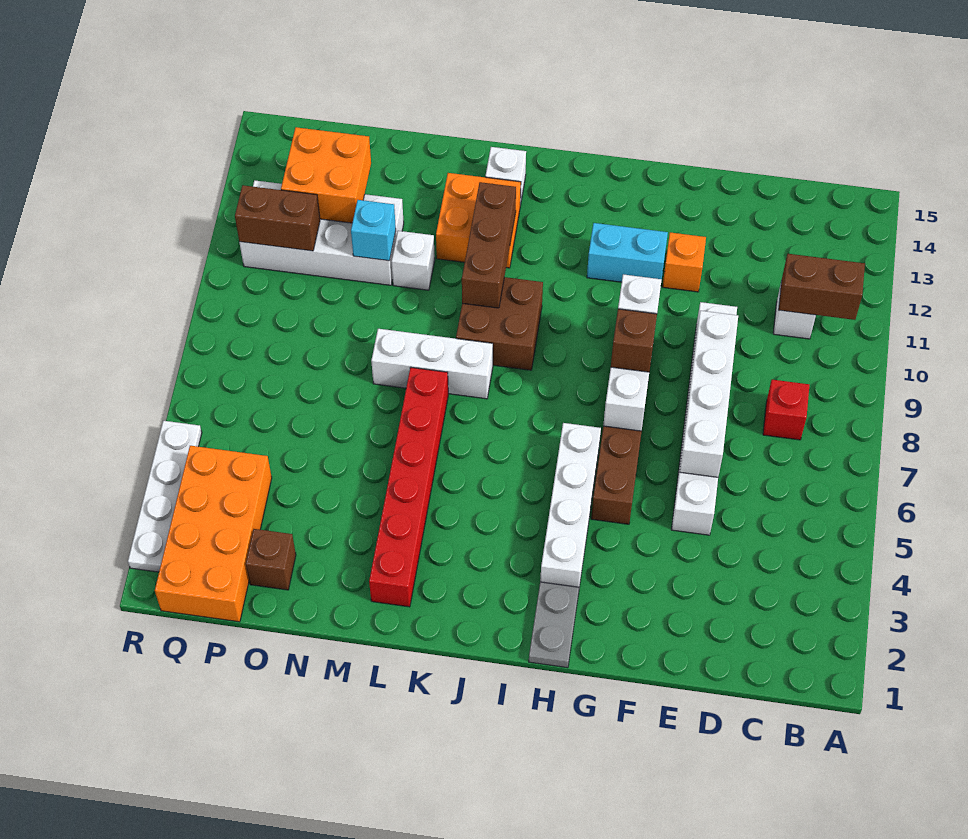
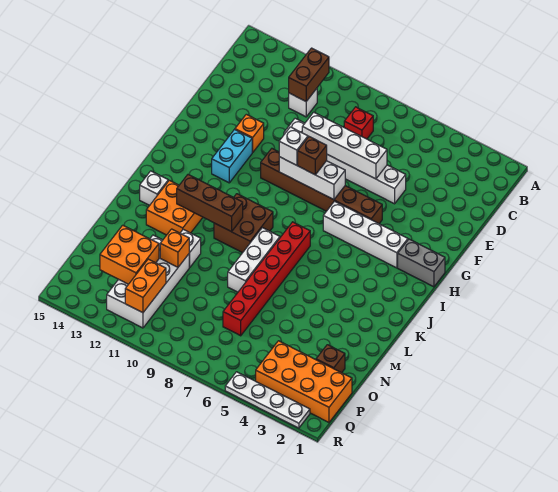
grey plate H1:H2 level 1 -> grey brick H1:H2 level 1
red brick L2:L7 level 1 -> red brick J7:O7 level 1
cyan brick N11 level 2 -> orange brick N11 level 2
brown brick P11:Q11 level 2 -> orange brick P11:Q11 level 2

